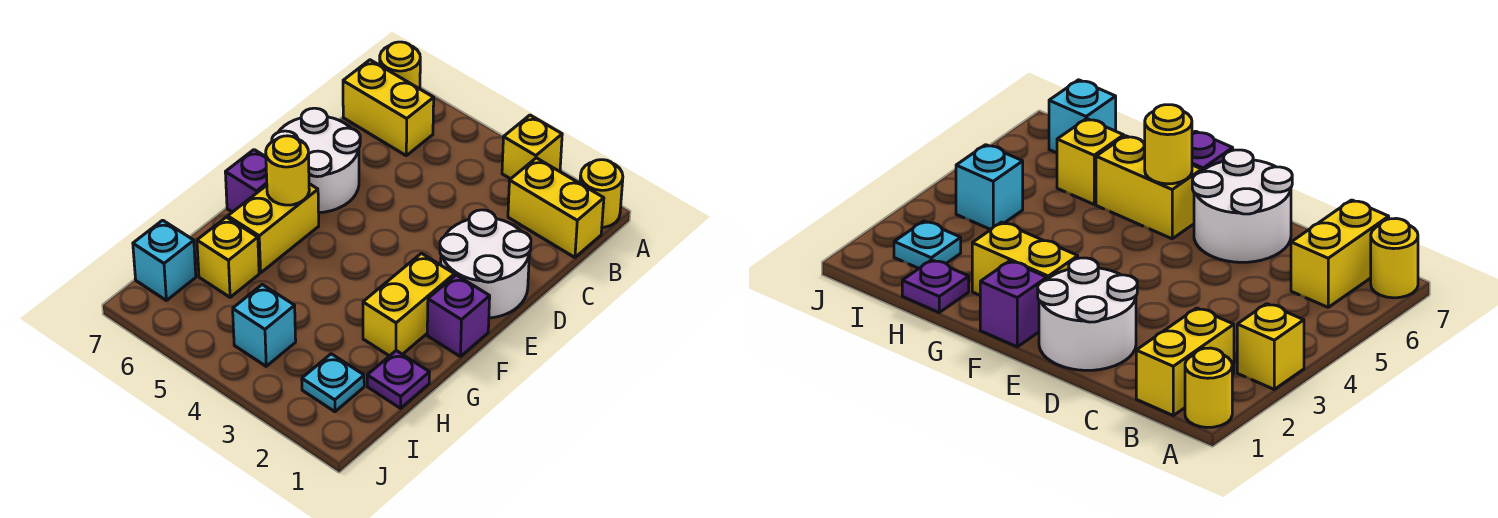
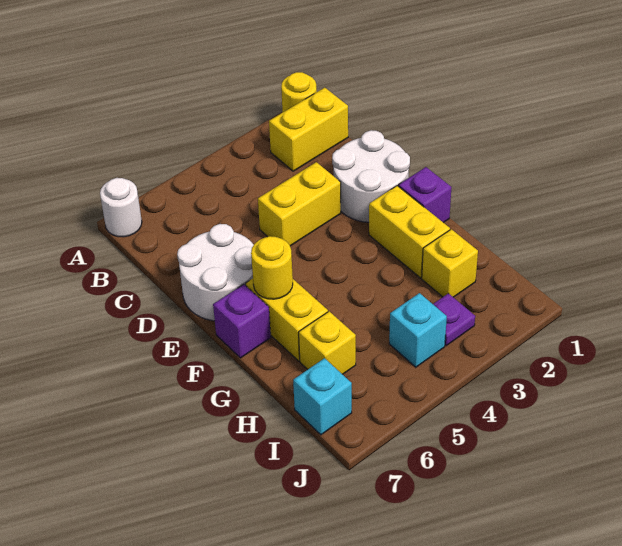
yellow brick A3 level 1 -> yellow brick H2 level 1
yellow round brick A7 level 1 -> white round brick A7 level 1
yellow brick B6:B7 level 1 -> yellow brick D3:D4 level 1
purple plate H1 level 1 -> purple plate I3 level 1
cyan plate I2 level 1 -> none

